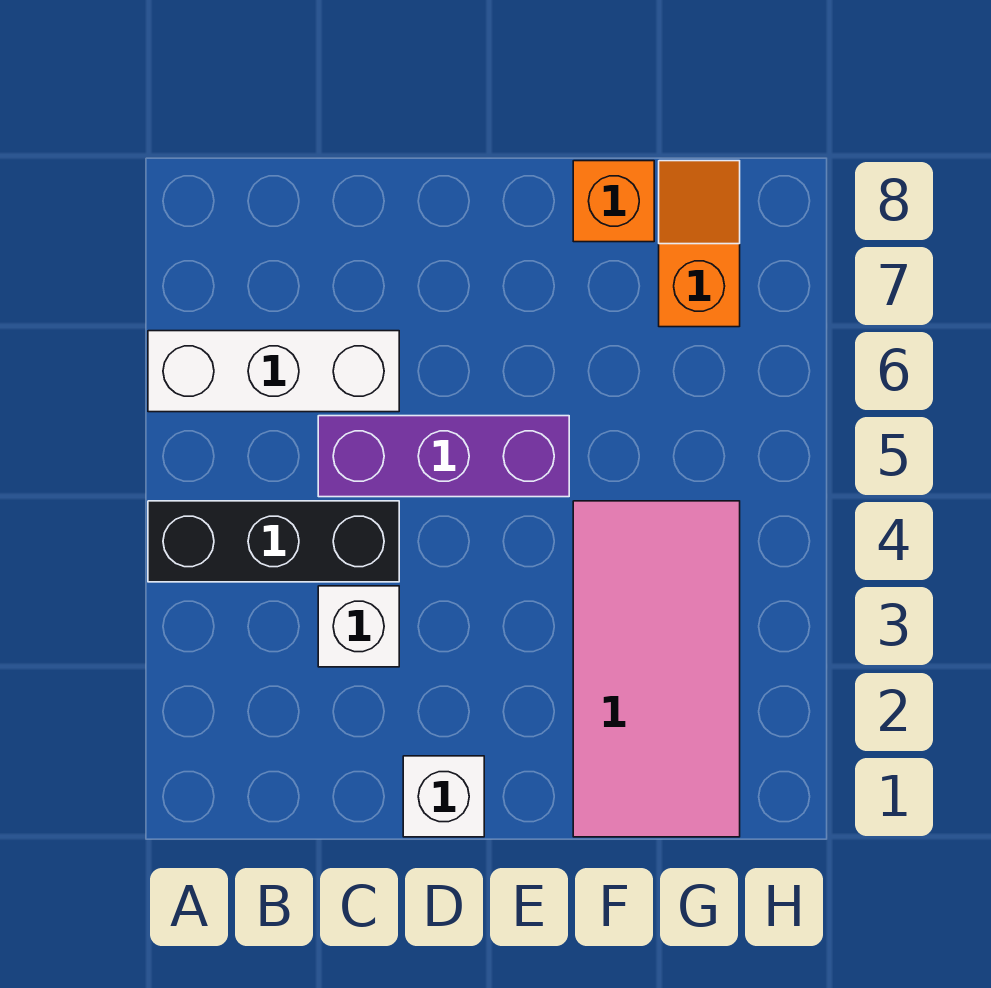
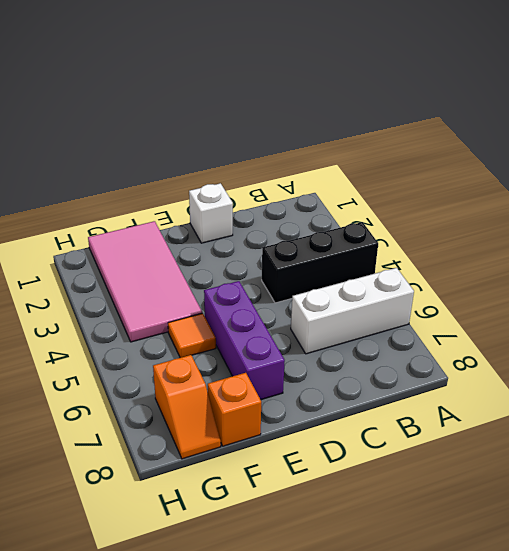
white brick C3 level 1 -> none
purple brick C5:E5 level 1 -> purple brick E5:E7 level 1
none -> orange tile F5 level 1

